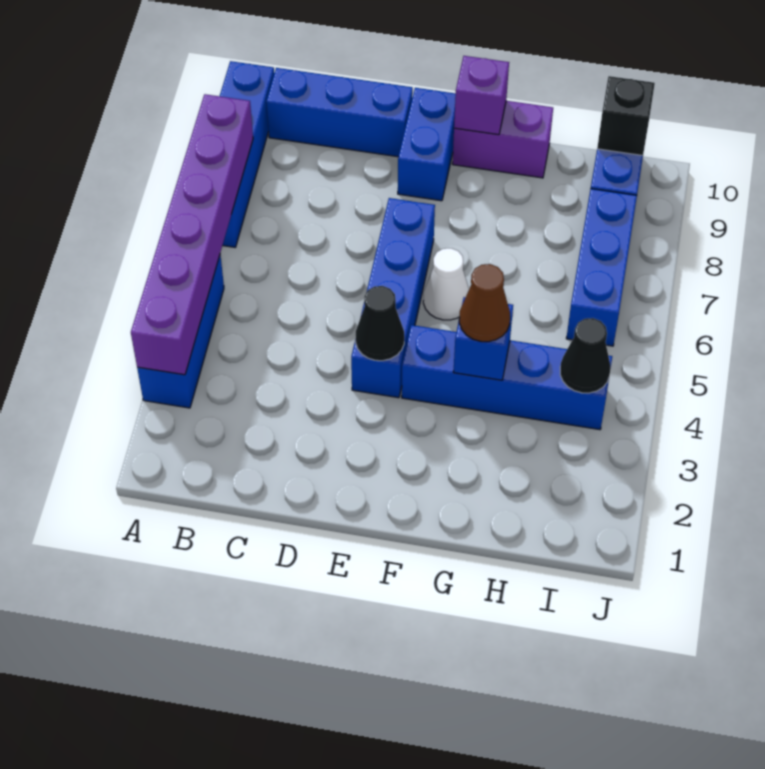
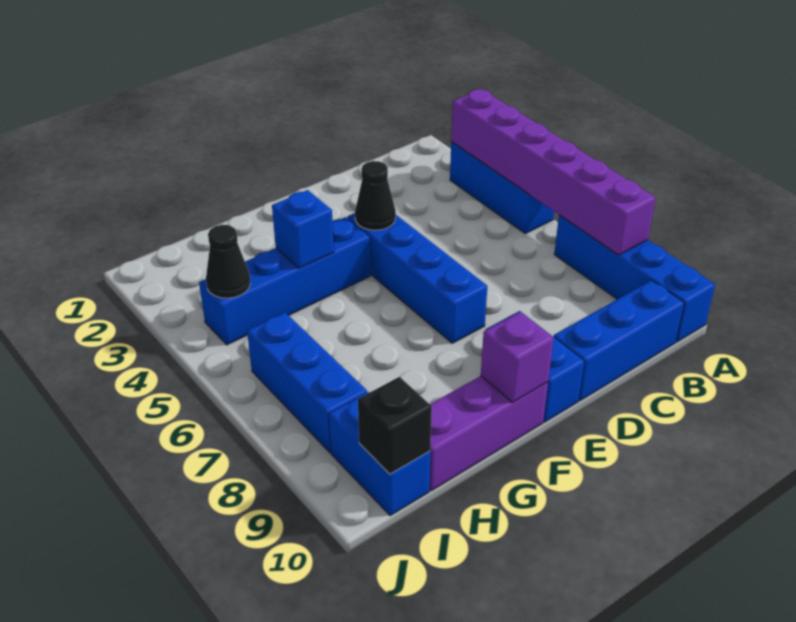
white cone F6 level 1 -> none
purple brick F10:G10 level 1 -> purple brick F10:H10 level 1
brown cone G4 level 3 -> none

